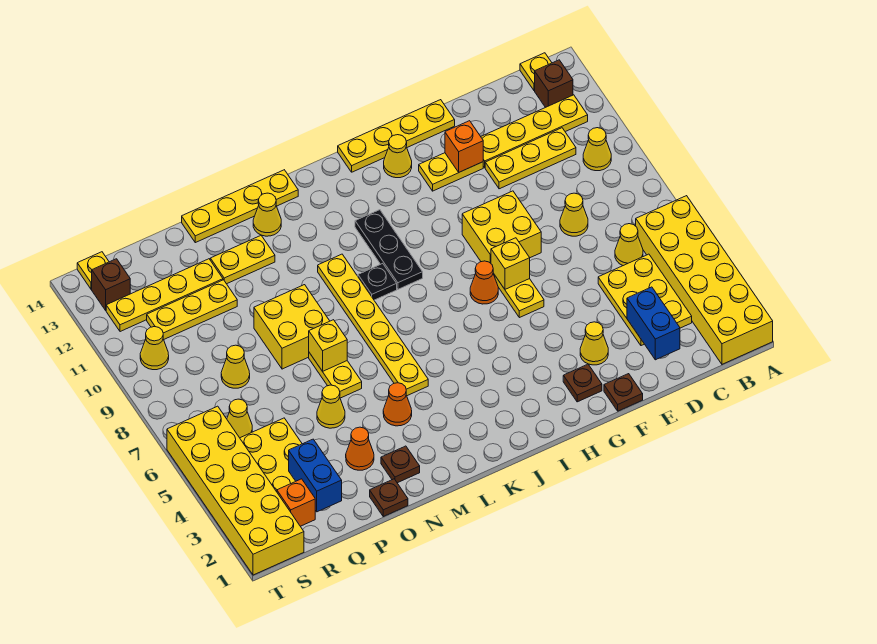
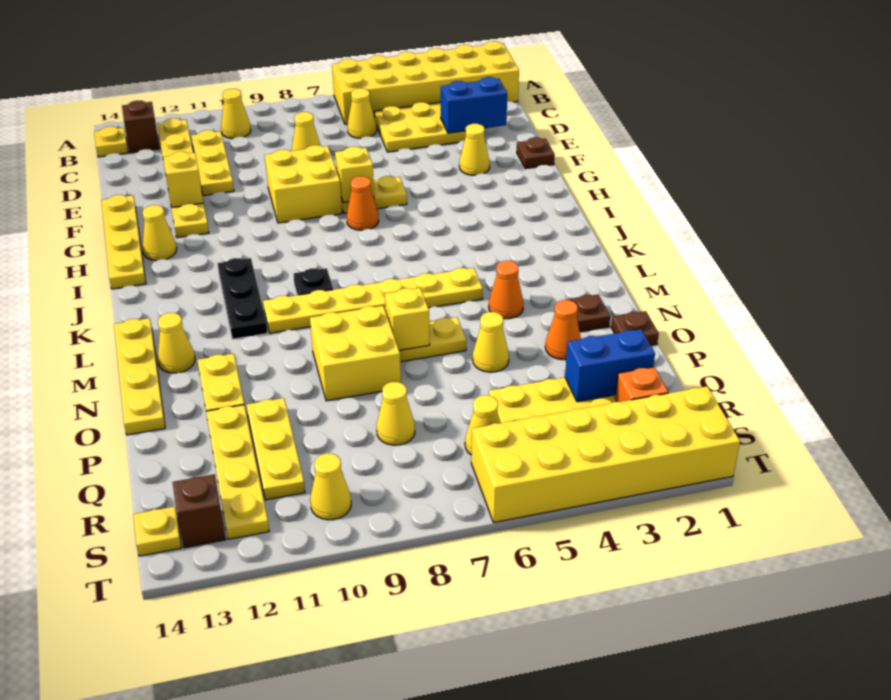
orange brick F12 level 2 -> yellow brick F12 level 2
brown plate G2 level 1 -> none
black plate J9:J11 level 1 -> black plate J11:L11 level 1

